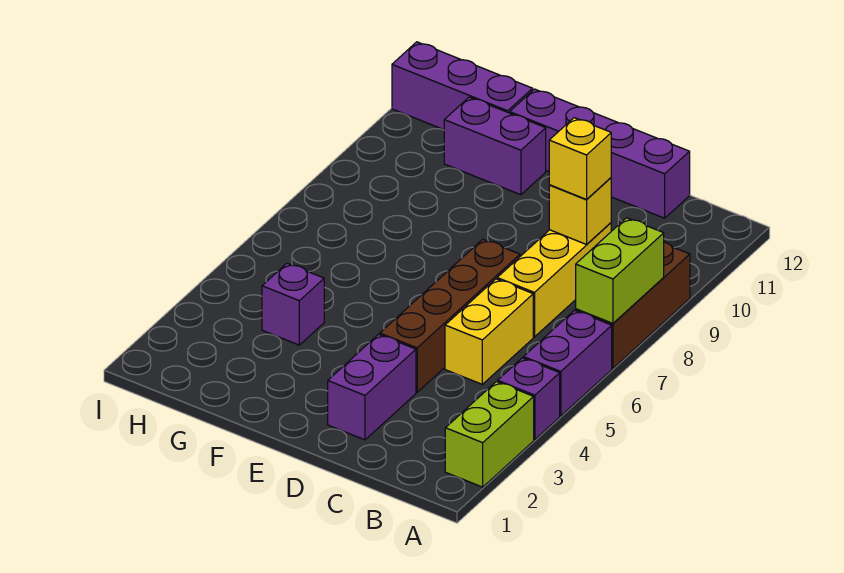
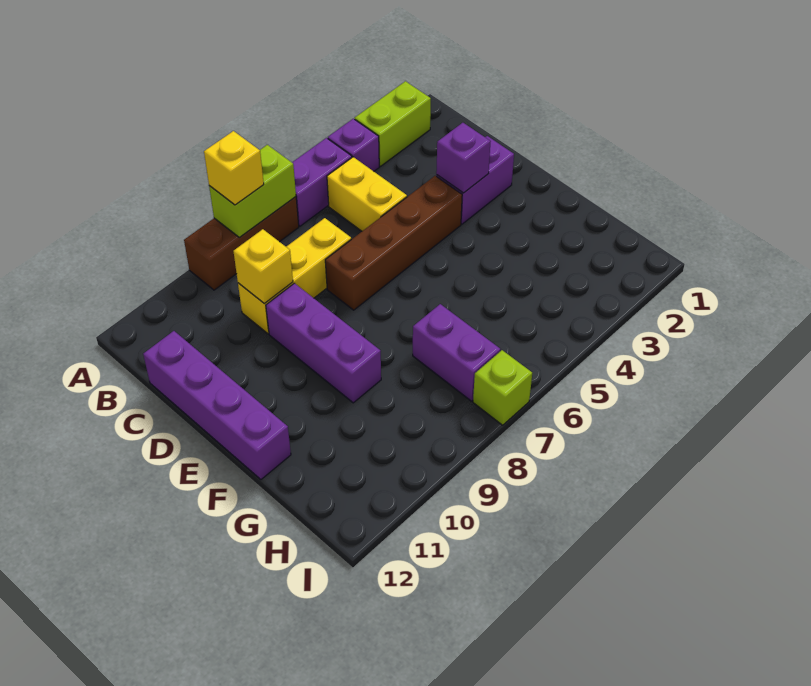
yellow brick C5:C6 level 1 -> yellow brick B5:C5 level 1
yellow brick C9 level 3 -> yellow brick A8 level 3
purple brick F11:G11 level 1 -> purple brick G7:H7 level 1
purple brick G4 level 1 -> purple brick D3 level 2
purple brick G12:I12 level 1 -> purple brick D9:F9 level 1
none -> lime brick I7 level 1

